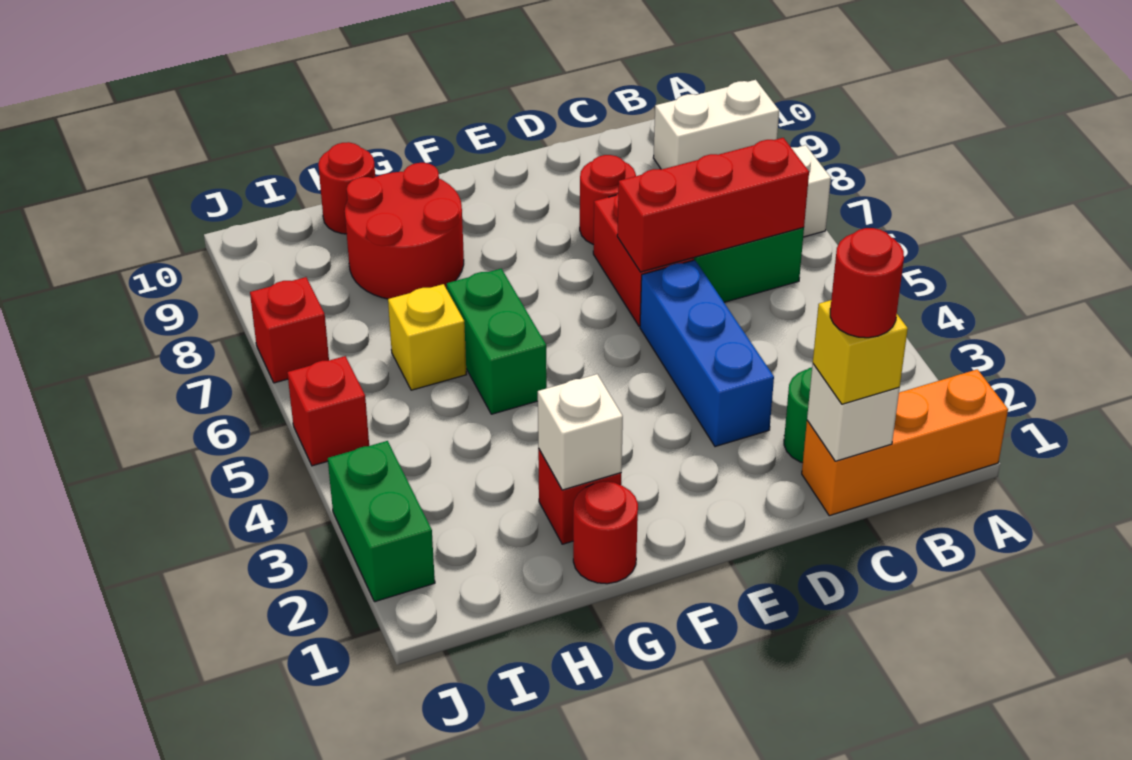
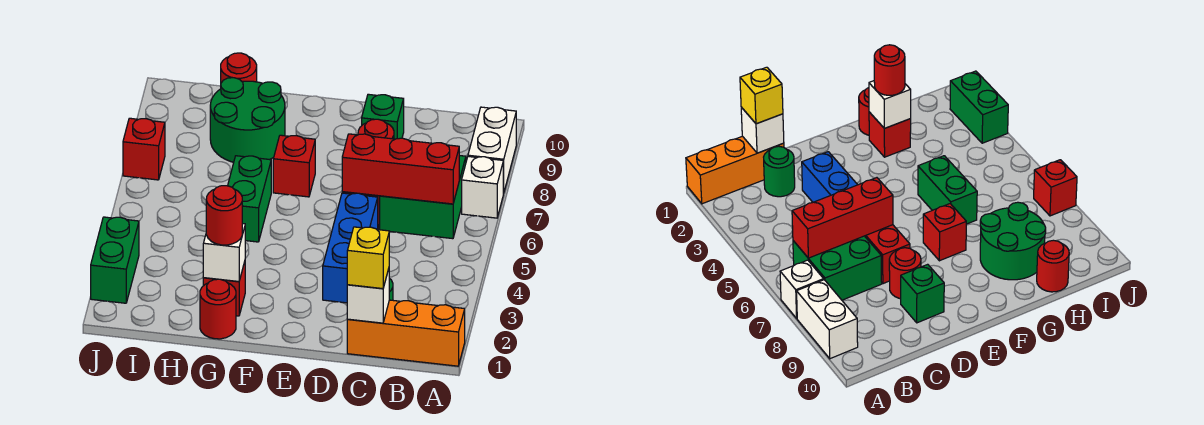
white brick A9:B9 level 1 -> white brick A8:A9 level 1
red round brick C1 level 4 -> red round brick G2 level 3
none -> green brick D9 level 1
red round brick G8:H9 level 1 -> green round brick G8:H9 level 1
yellow brick H6 level 1 -> none
red brick J5 level 1 -> red brick F7 level 1

